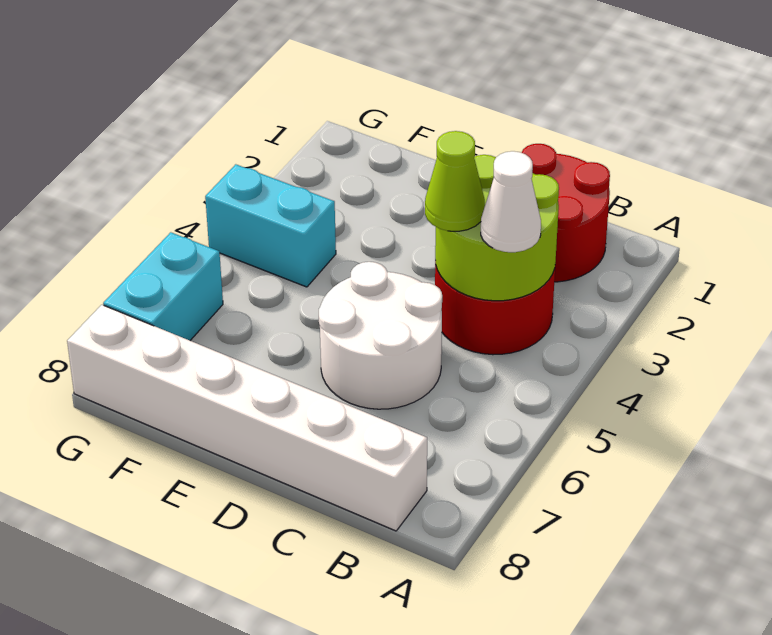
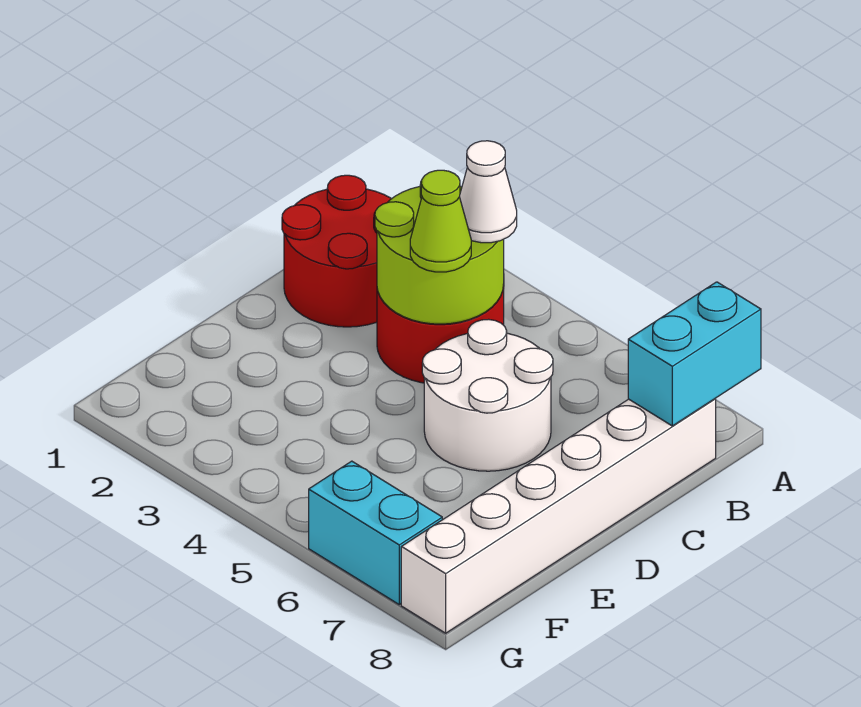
cyan brick F4:G4 level 1 -> cyan brick A8:B8 level 2

